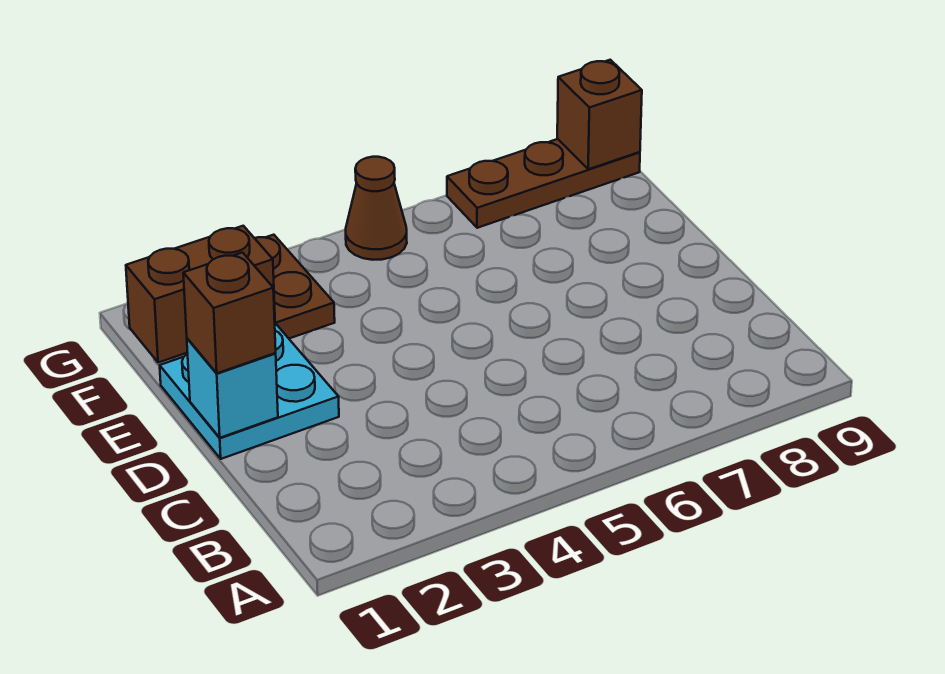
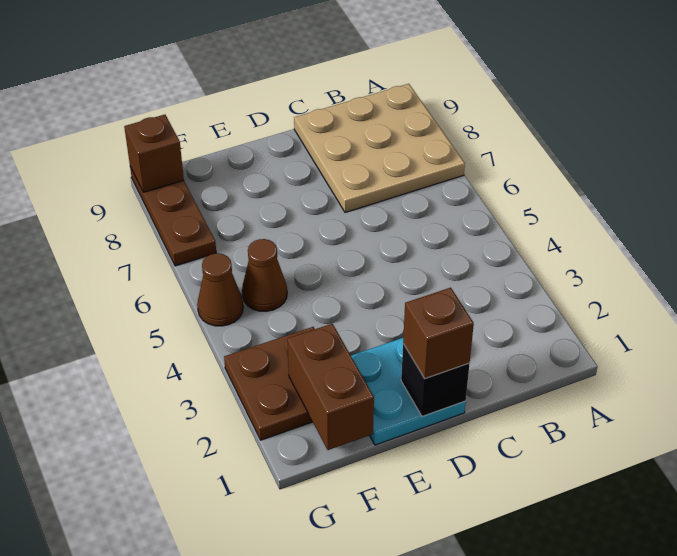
none -> tan plate A7:C9 level 1
cyan brick D1 level 2 -> black brick D1 level 2
none -> brown cone F5 level 1

